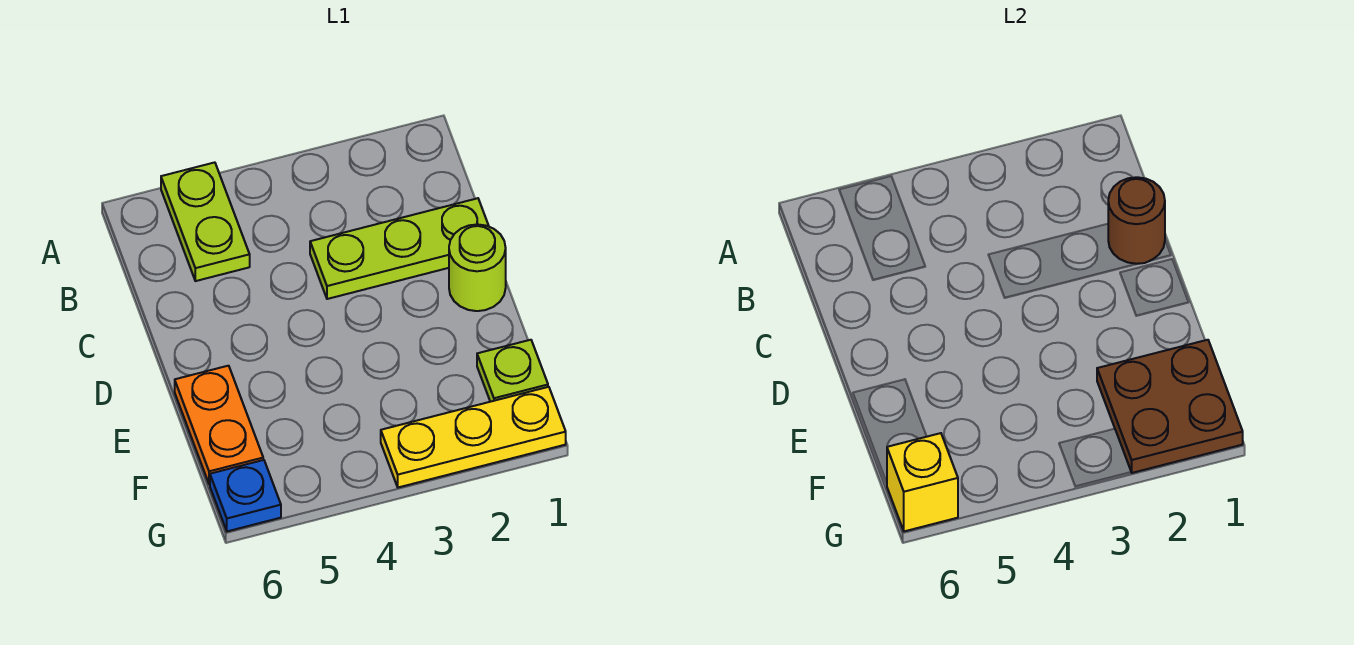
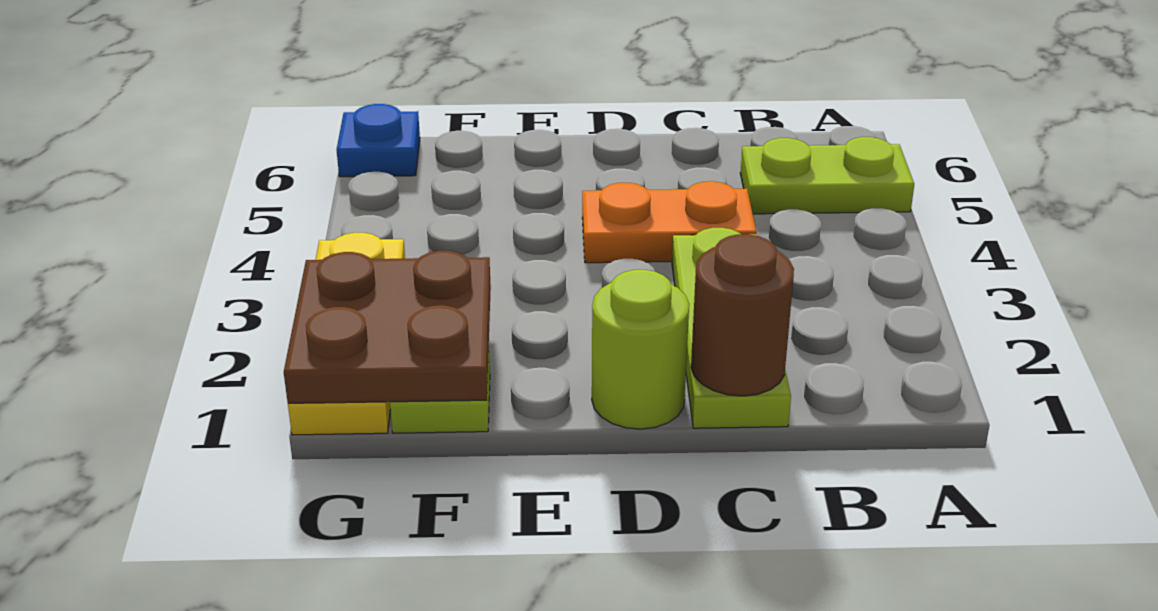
orange plate E6:F6 level 1 -> orange plate C4:D4 level 1
yellow brick G6 level 2 -> none

